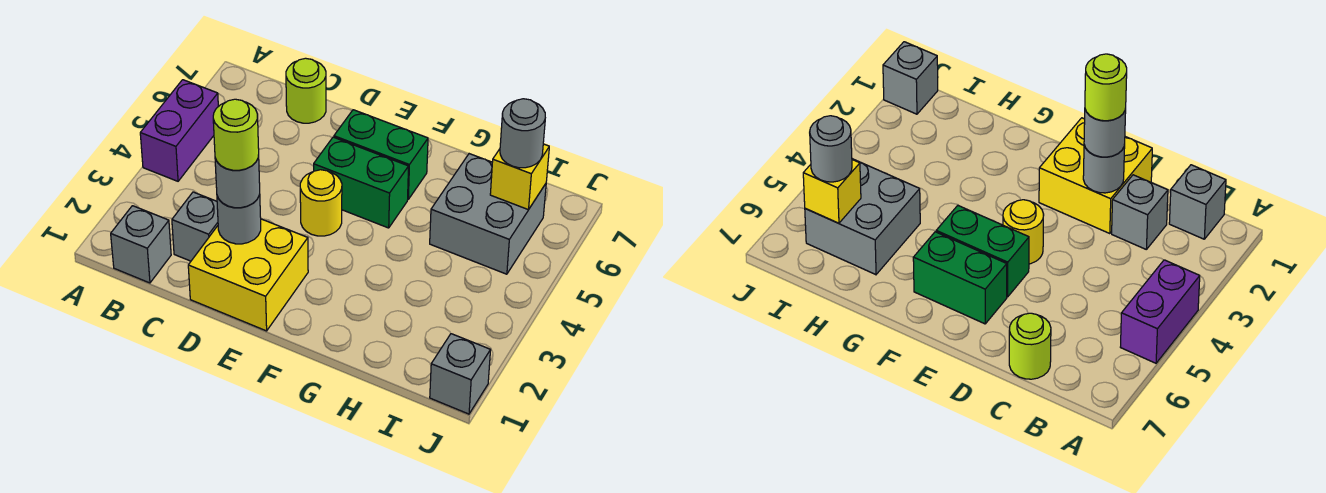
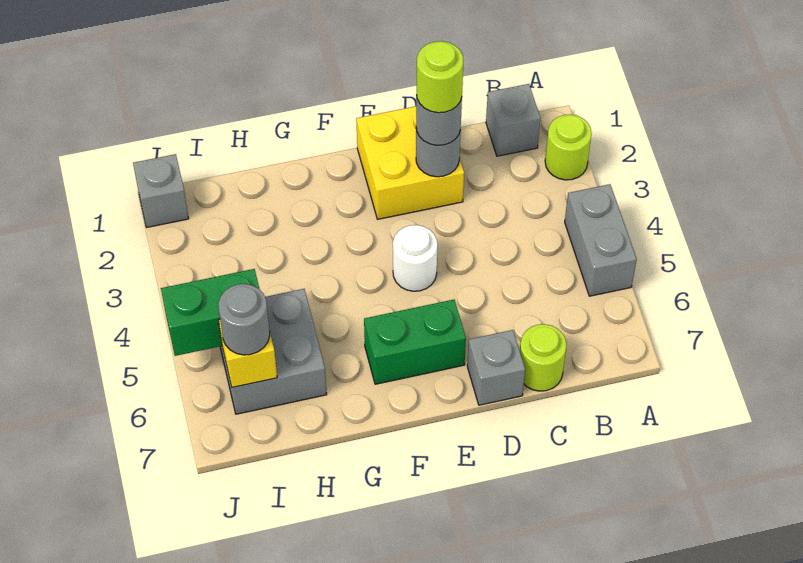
none -> lime round brick A2 level 1
purple brick A4:A5 level 1 -> grey brick A4:A5 level 1
grey brick C2 level 1 -> grey brick D7 level 1
yellow round brick E4 level 1 -> white round brick E4 level 1
green brick E5:F5 level 1 -> green brick I5:J5 level 2

